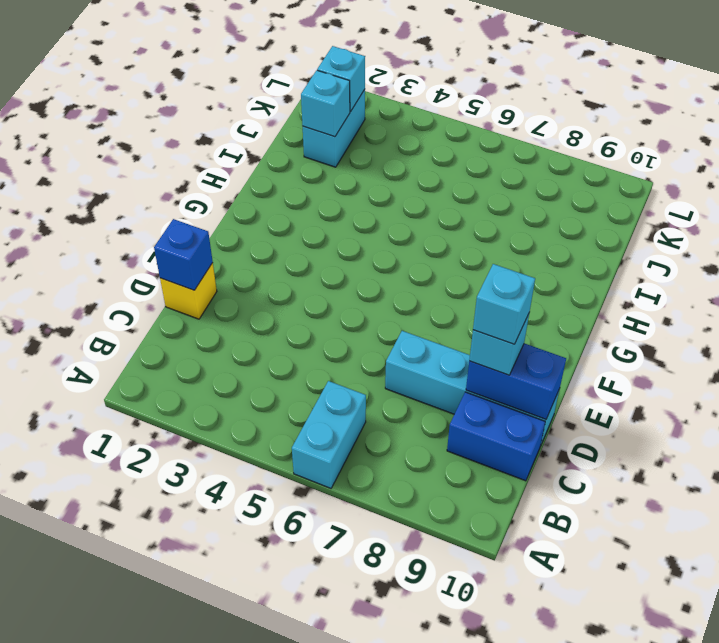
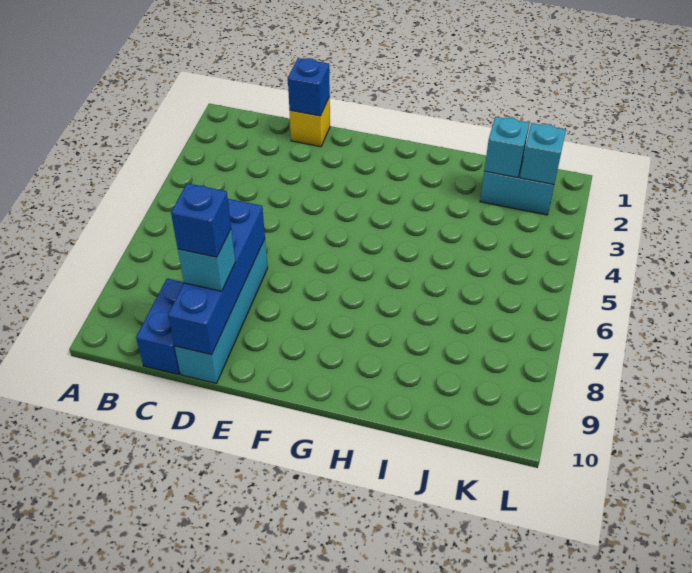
cyan brick A6:B6 level 1 -> none
blue brick D9:D10 level 2 -> blue brick D7:D10 level 2
cyan brick D9 level 4 -> blue brick D9 level 4

